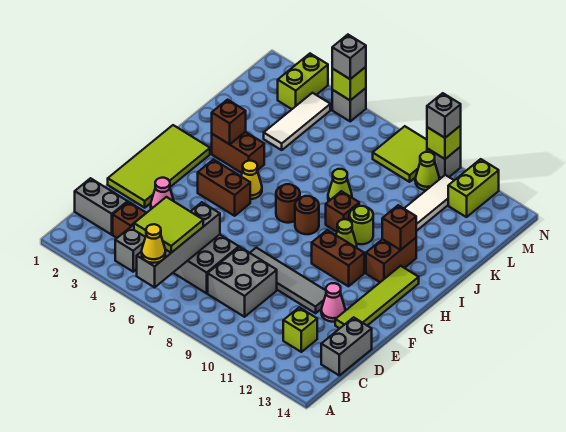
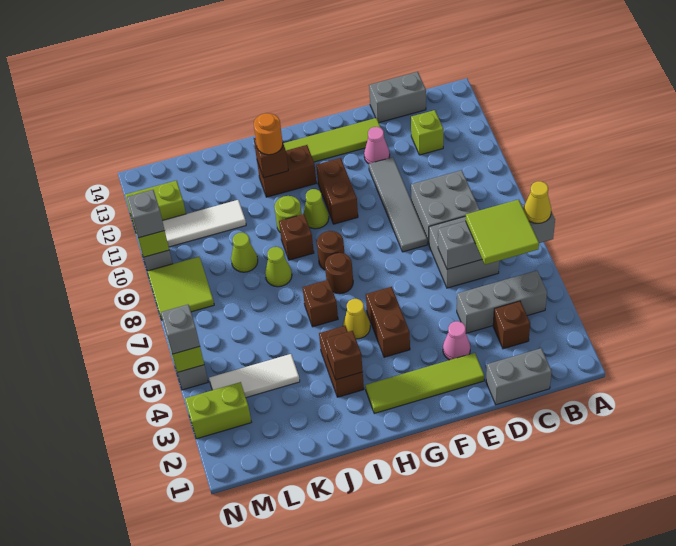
grey brick C1:C2 level 1 -> grey brick C1:D1 level 1
lime tile E1:H2 level 1 -> lime tile E2:H2 level 1
none -> brown brick I6 level 1
none -> orange round brick I12 level 3
lime cone M10 level 1 -> lime cone K9 level 1

